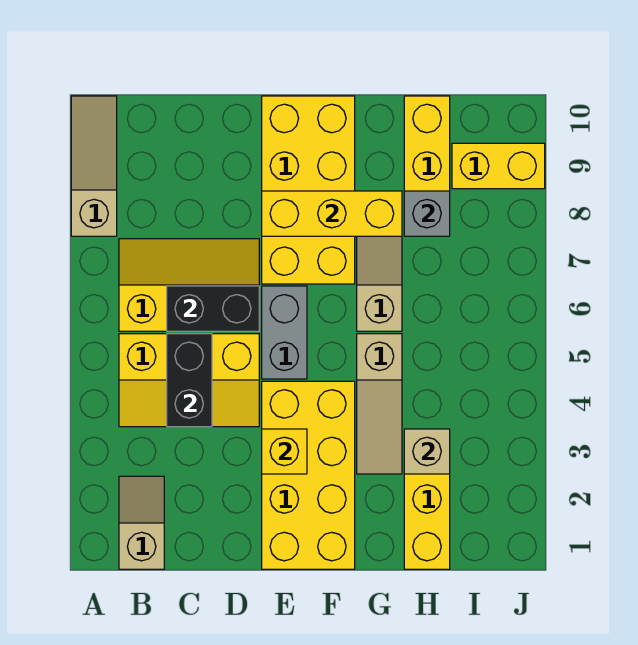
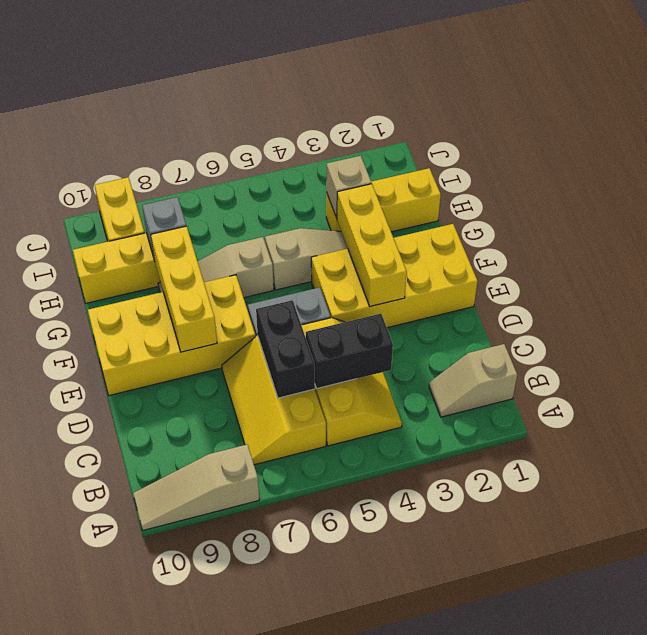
yellow brick E3 level 2 -> yellow brick E3:G3 level 2

